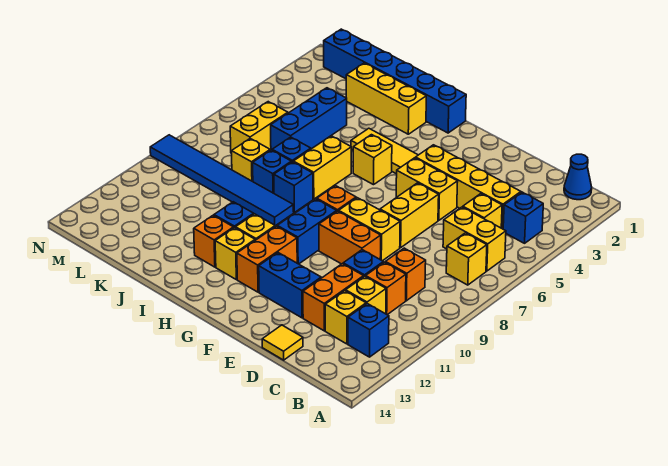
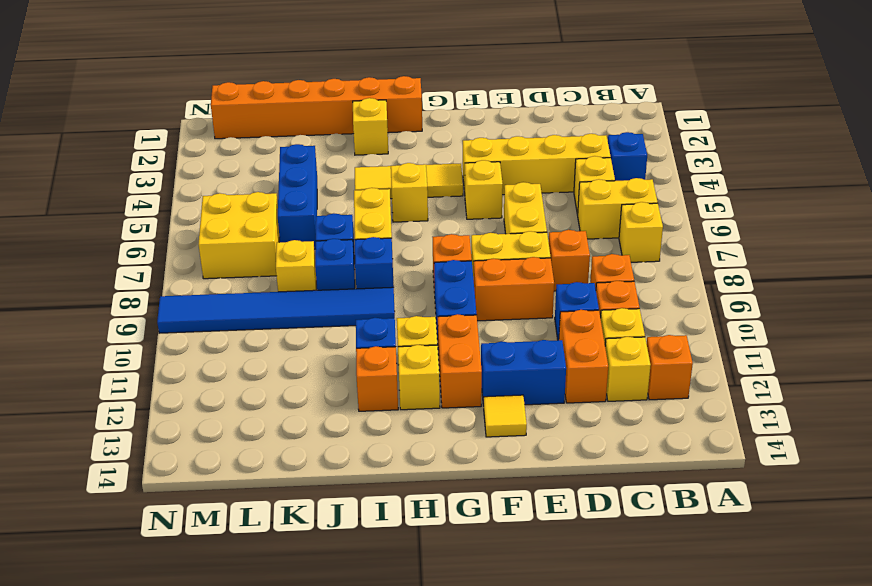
blue cone B1 level 1 -> none
blue brick B12 level 1 -> orange brick B12 level 1
none -> orange brick D8 level 1
yellow tile D14 level 1 -> yellow tile F13 level 1
yellow brick E5:F5 level 1 -> yellow brick F5 level 1
blue brick H1:M1 level 1 -> orange brick H1:M1 level 1
yellow brick I2:K2 level 1 -> yellow brick I2 level 1
yellow brick L6:L7 level 1 -> yellow brick L6:M7 level 1

